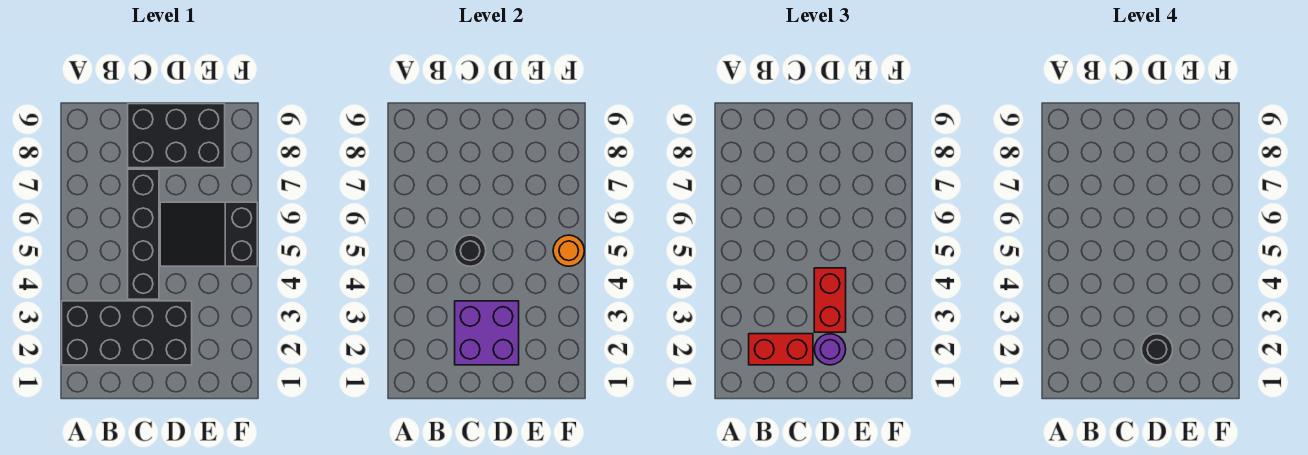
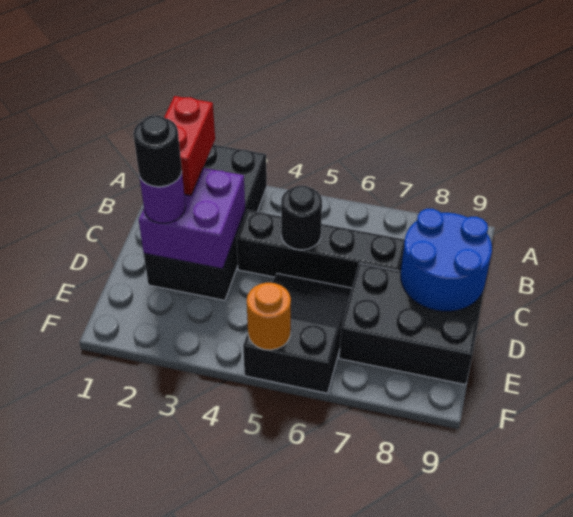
black brick C8:E9 level 1 -> black brick D7:E9 level 1
none -> blue round brick C8:D9 level 2
red brick D3:D4 level 3 -> none

